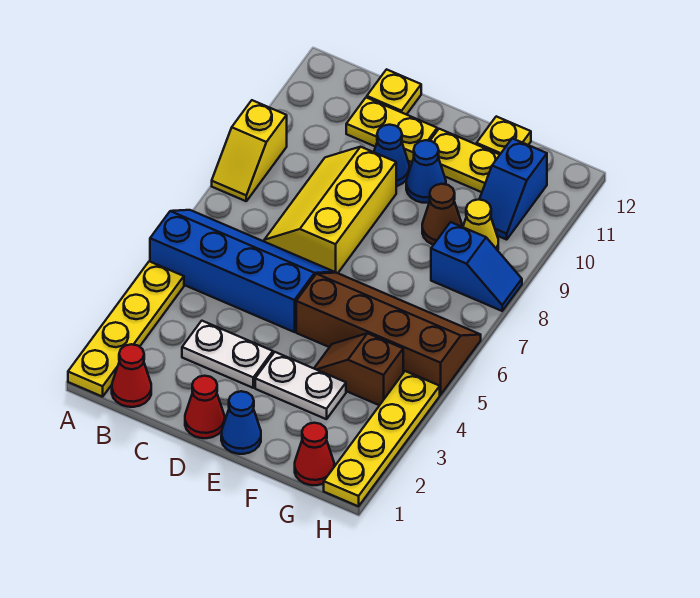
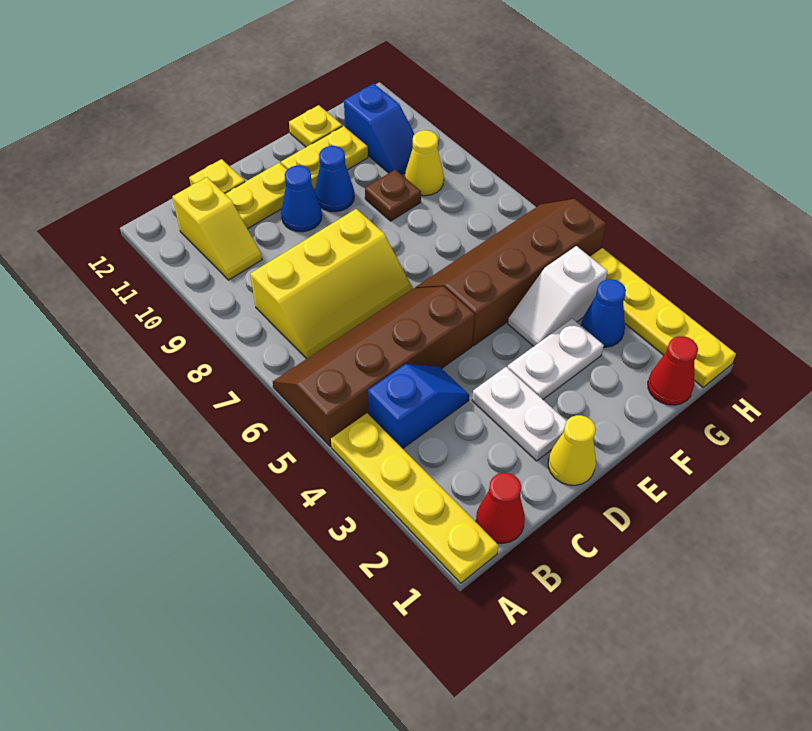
blue slope A5:D6 level 1 top 5 -> brown slope A5:D6 level 1 top 5
yellow slope A8:A9 level 1 top 9 -> yellow slope B10:B11 level 1 top 11
white plate C3:D3 level 1 -> white plate D2:D3 level 1
yellow slope C7:D9 level 1 top D -> yellow slope B7:D8 level 1 top 8
red cone D1 level 1 -> yellow cone D1 level 1
blue cone E1 level 1 -> blue cone G3 level 1
brown slope F4:G4 level 1 top G -> white slope F4:G4 level 1 top G
brown cone F9 level 1 -> brown plate F9 level 1
blue slope G8:H8 level 1 top G -> blue slope B4:C4 level 1 top B

